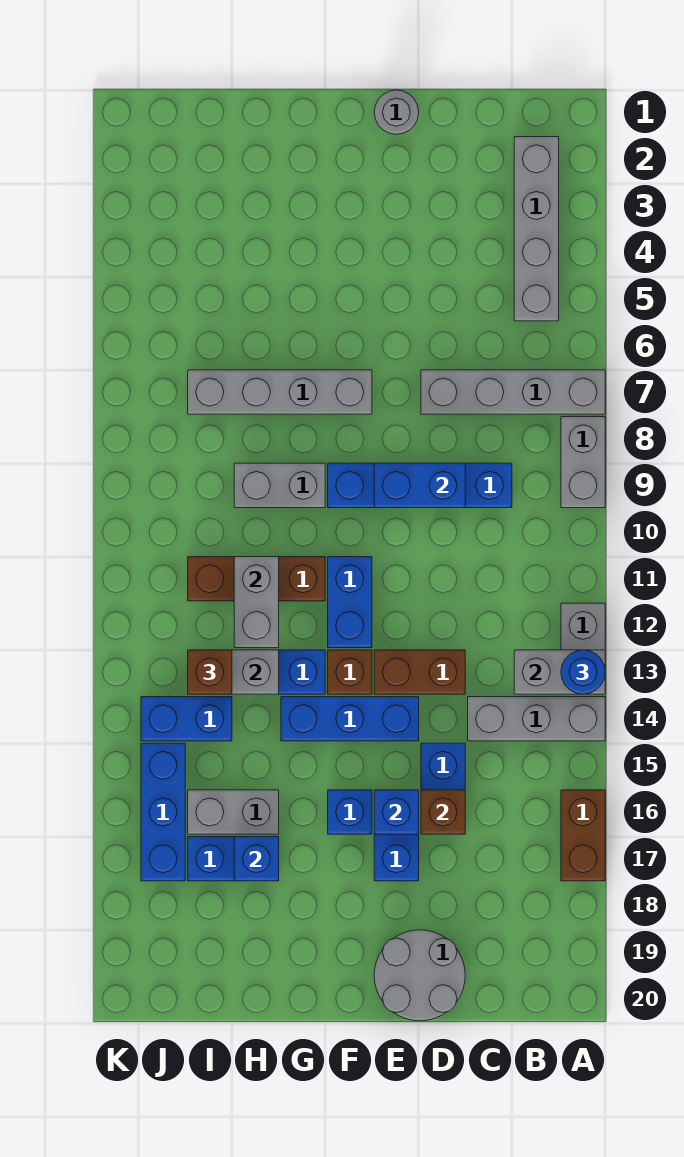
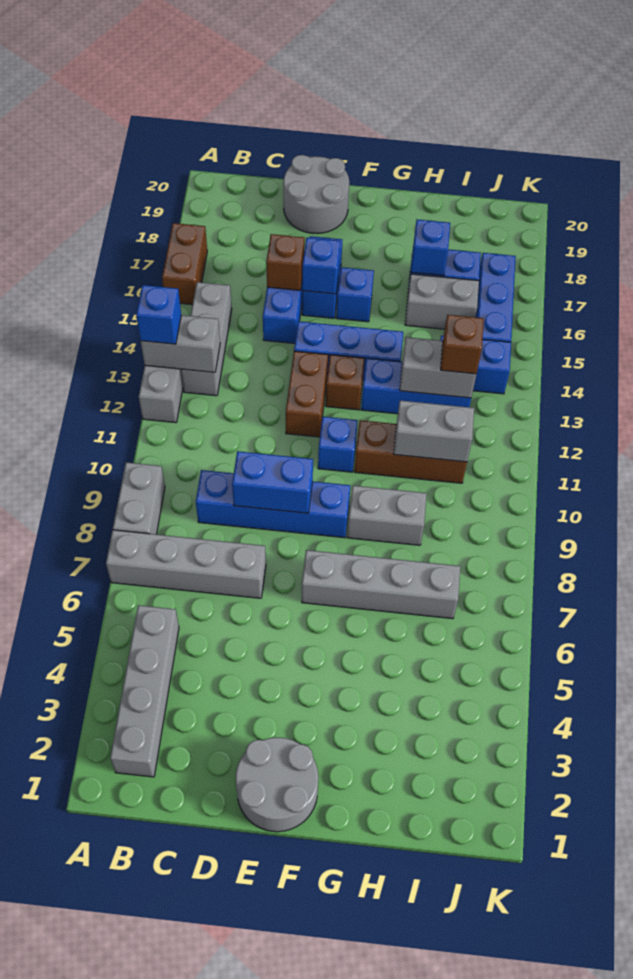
blue round brick A13 level 3 -> blue brick A13 level 3
grey brick A14:C14 level 1 -> grey brick B13:B15 level 1
brown brick D13:E13 level 1 -> brown brick E12:E13 level 1
grey round brick E1 level 1 -> grey round brick E1:F2 level 1
blue brick F11:F12 level 1 -> blue brick F11 level 1
grey brick H11:H12 level 2 -> grey brick H11:I11 level 2

